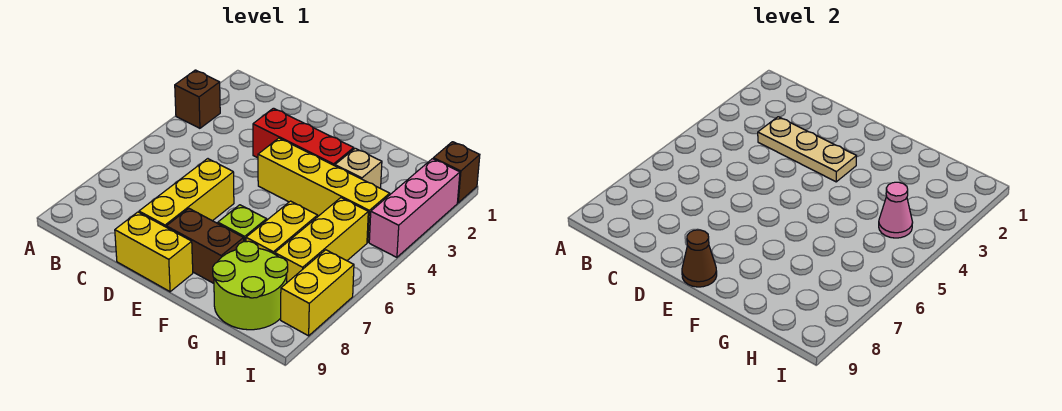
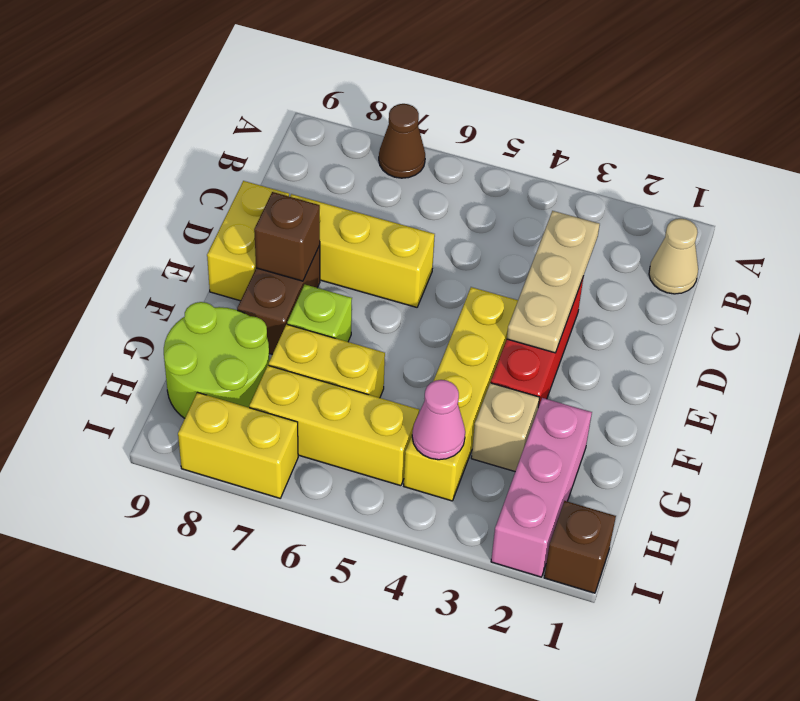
brown brick A3 level 1 -> brown brick E8 level 2
none -> tan cone B1 level 1
brown cone E9 level 2 -> brown cone A7 level 1
pink brick I2:I4 level 1 -> pink brick G2:I2 level 1

